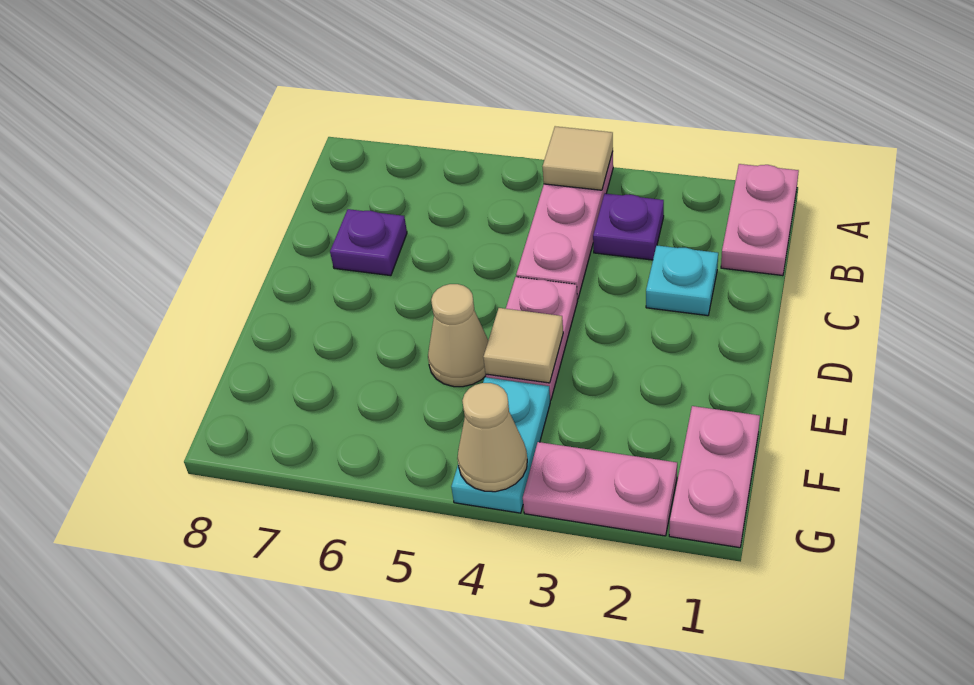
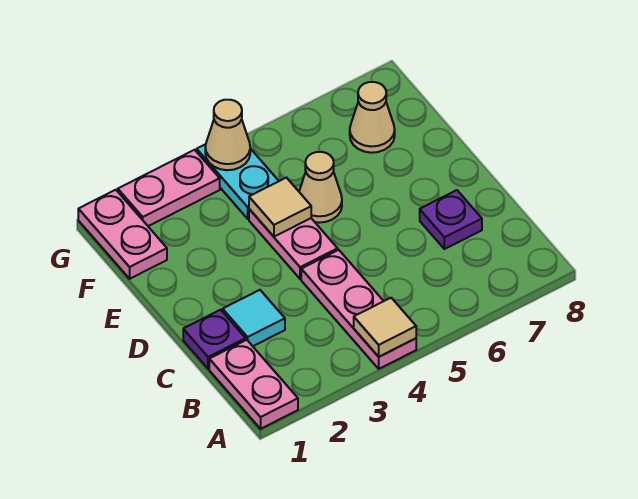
purple plate B3 level 1 -> purple plate C1 level 1
cyan plate C2 level 1 -> cyan tile C2 level 1
none -> tan cone F7 level 1

